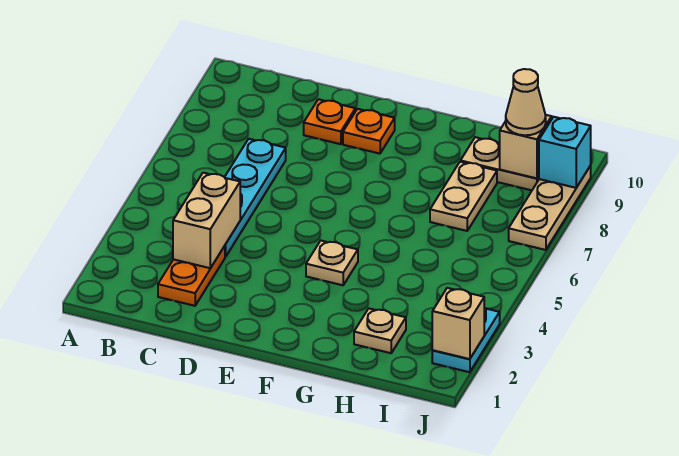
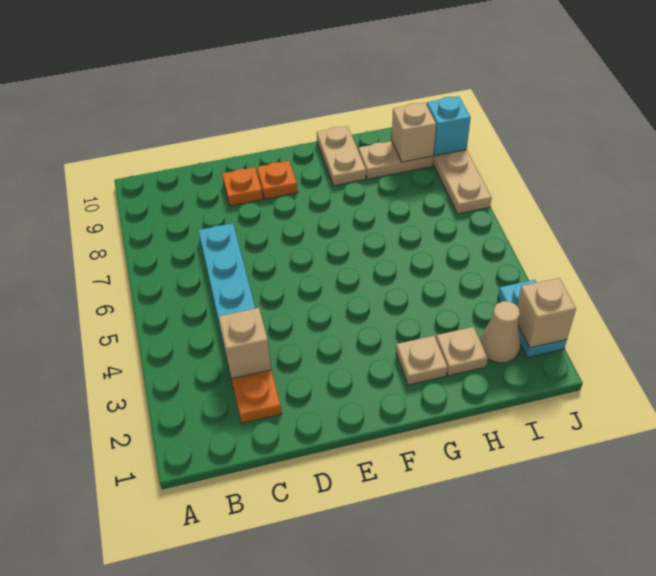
tan brick C3:C4 level 2 -> tan brick C3 level 2
tan plate F4 level 1 -> tan plate G2 level 1
tan plate H7:H8 level 1 -> tan plate G9:G10 level 1
tan cone I9 level 3 -> tan cone I2 level 1

